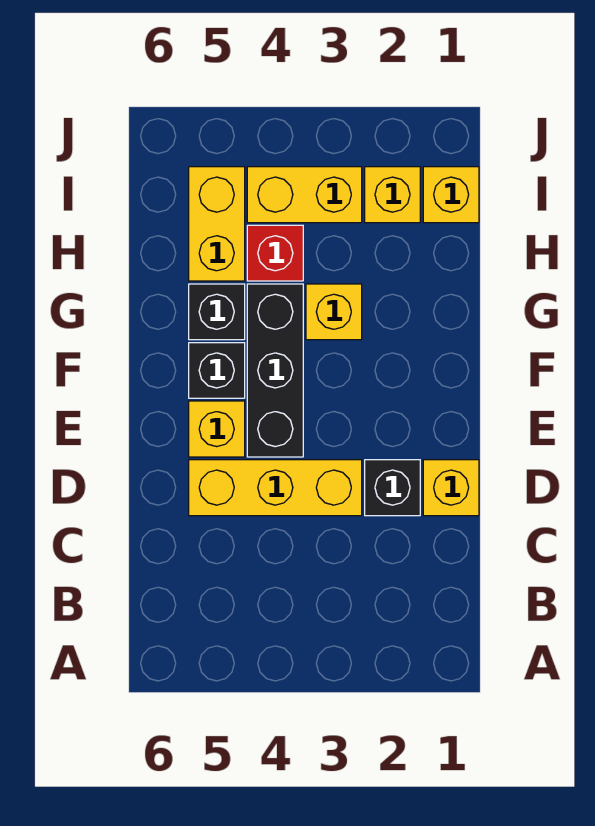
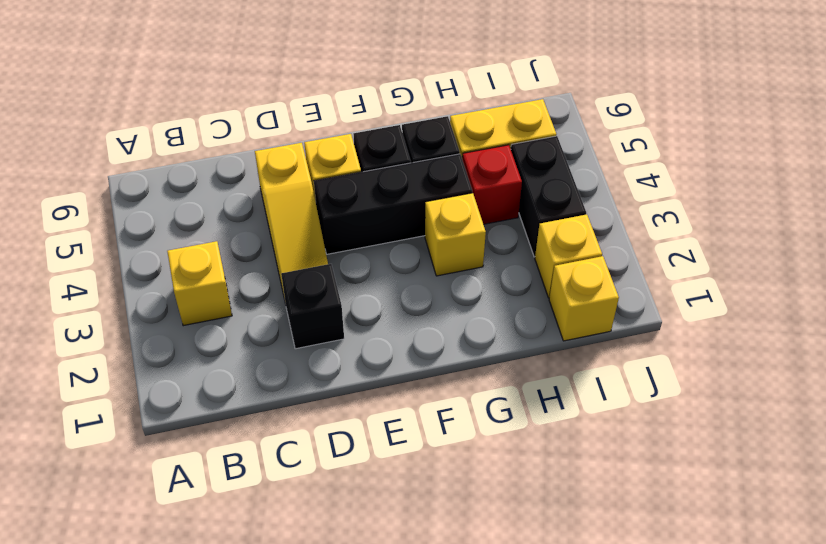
yellow brick D1 level 1 -> yellow brick B3 level 1
yellow brick D3:D5 level 1 -> yellow slope D3:D5 level 1 top 5
yellow brick I3:I4 level 1 -> black brick I3:I4 level 1

